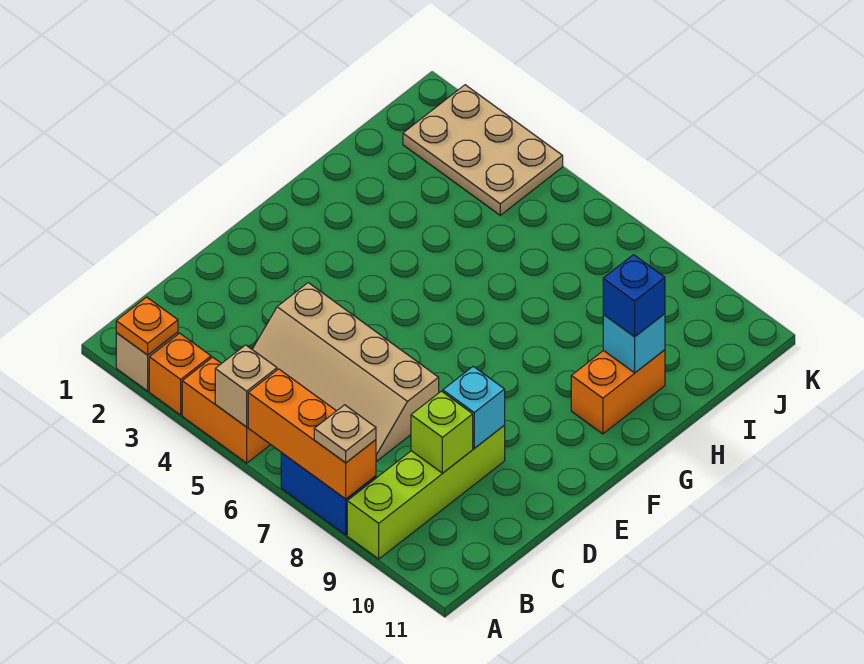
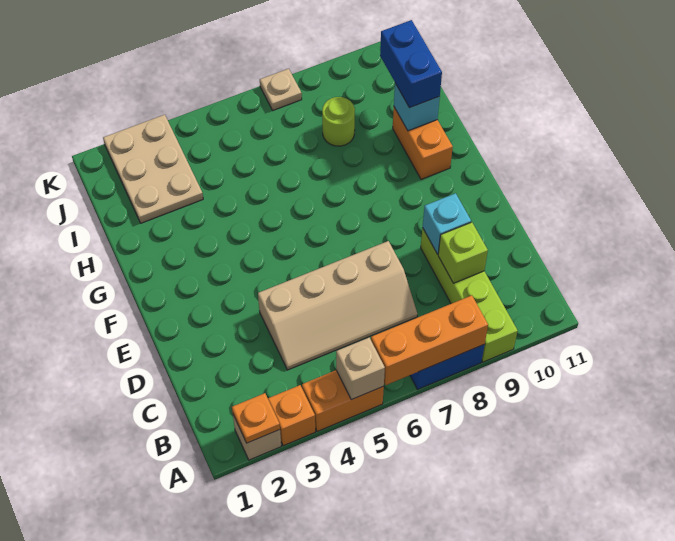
tan plate A8 level 3 -> tan plate K7 level 1
blue brick H10 level 3 -> blue brick H10:I10 level 3
none -> lime round brick I8 level 1
tan plate J2:K4 level 1 -> tan plate I2:K3 level 1

